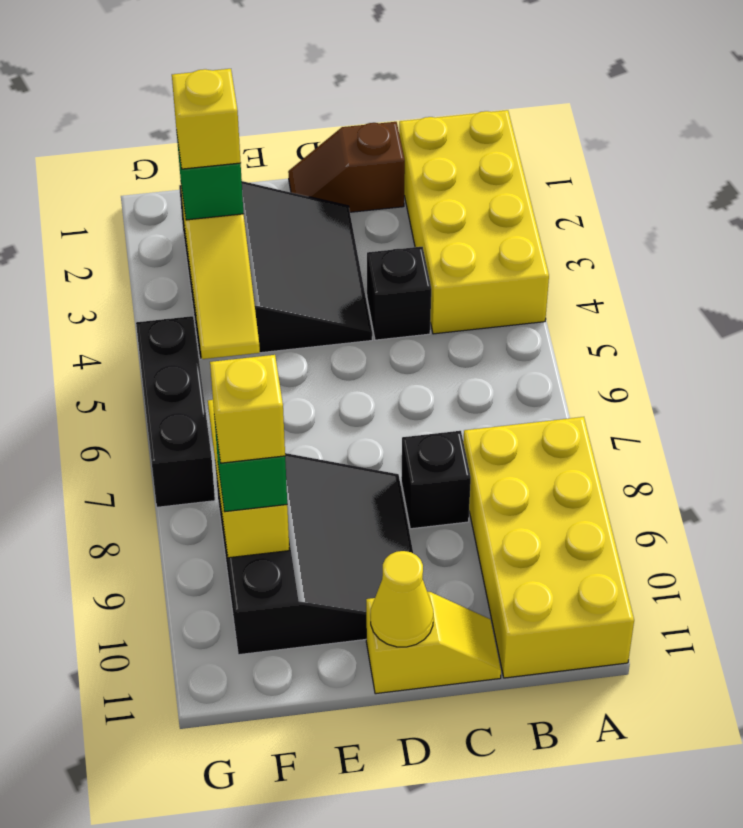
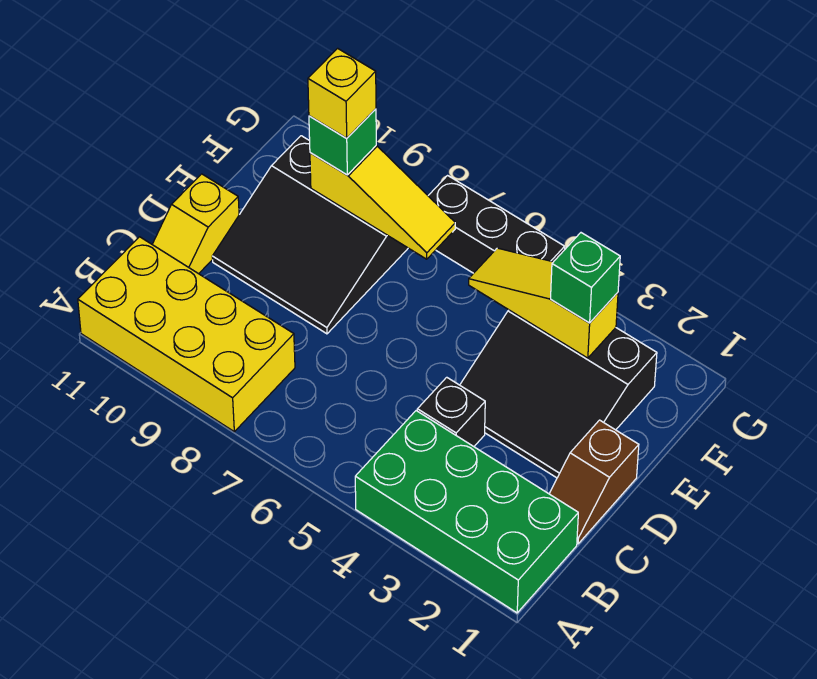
yellow brick A1:B4 level 1 -> green brick A1:B4 level 1
brown slope C1:D1 level 1 top C -> brown slope C1:D1 level 1 top D
black brick C8 level 1 -> none
yellow cone D11 level 2 -> none
yellow brick F3 level 4 -> none

